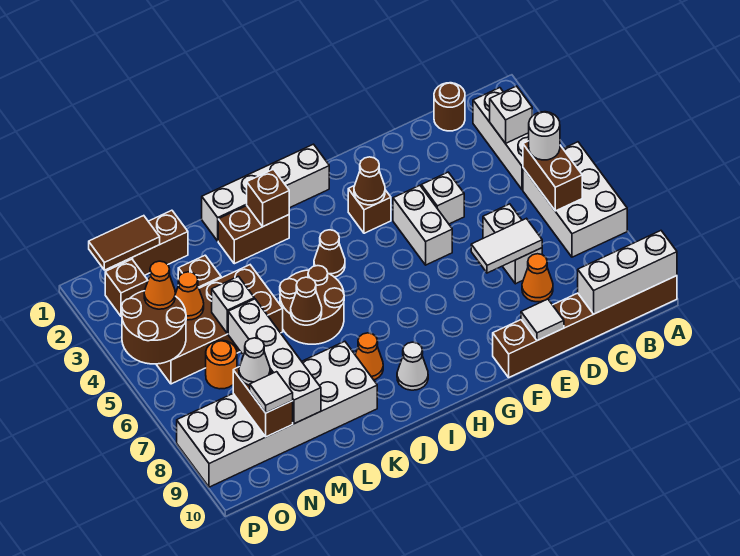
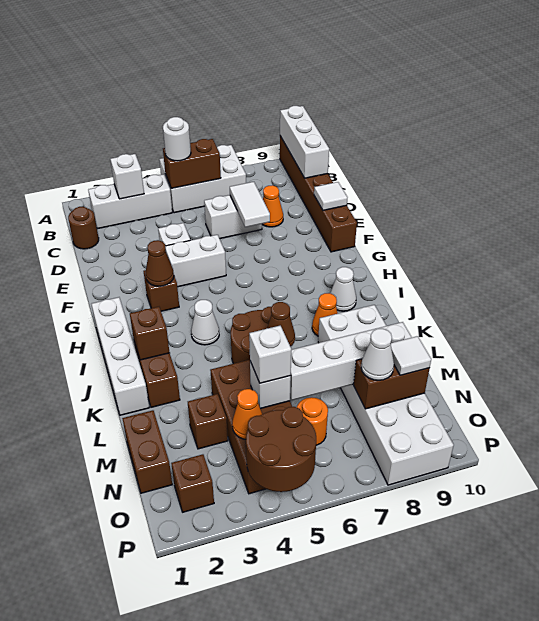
brown cone I4 level 1 -> white cone I4 level 1
none -> white brick M5 level 3
brown tile N1:O1 level 2 -> none
orange cone O4 level 3 -> none

